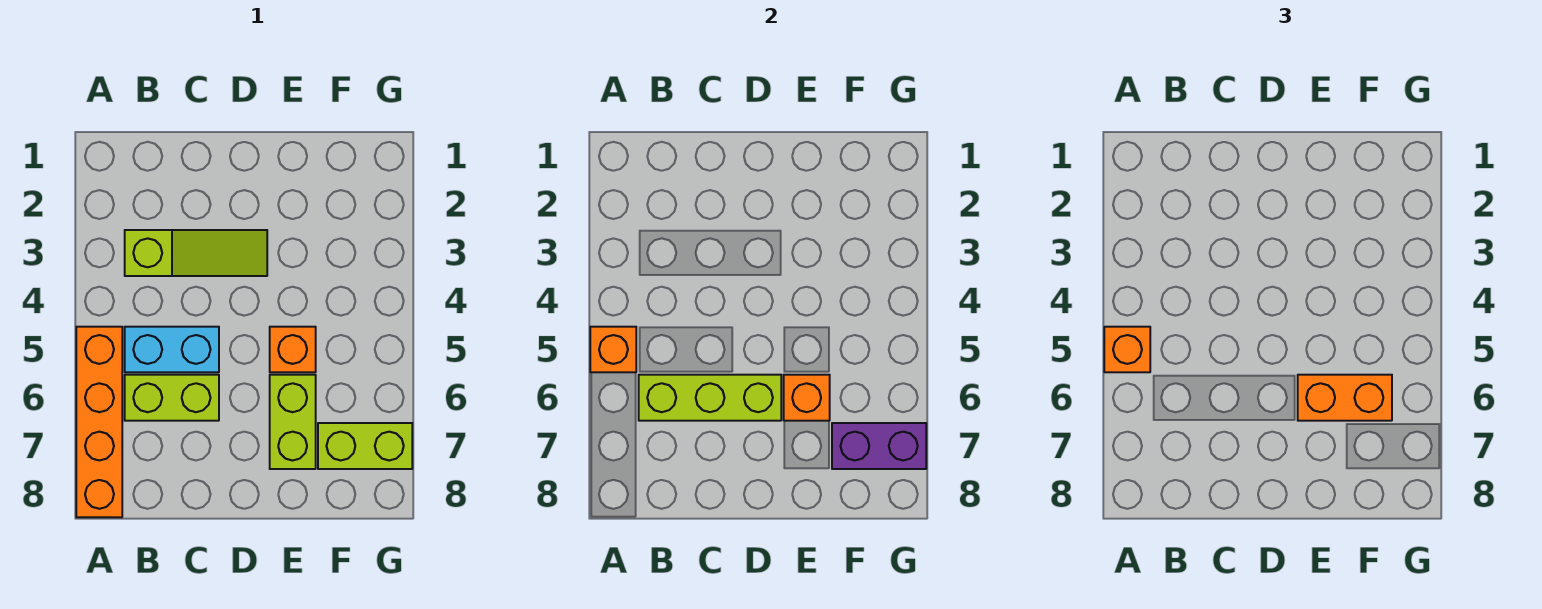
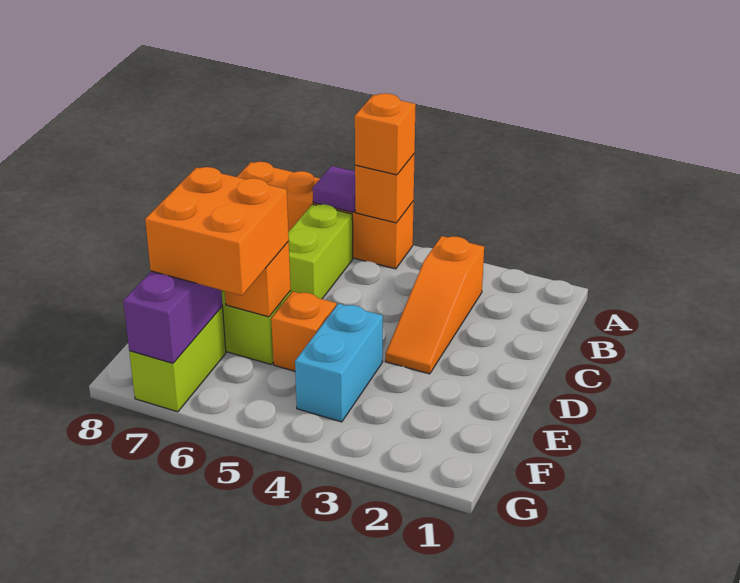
none -> purple tile A6 level 2
lime slope B3:D3 level 1 top B -> orange slope B3:D3 level 1 top B
cyan brick B5:C5 level 1 -> cyan brick E4:F4 level 1
lime brick B6:D6 level 2 -> none
orange brick E6:F6 level 3 -> orange brick E6:F7 level 3

